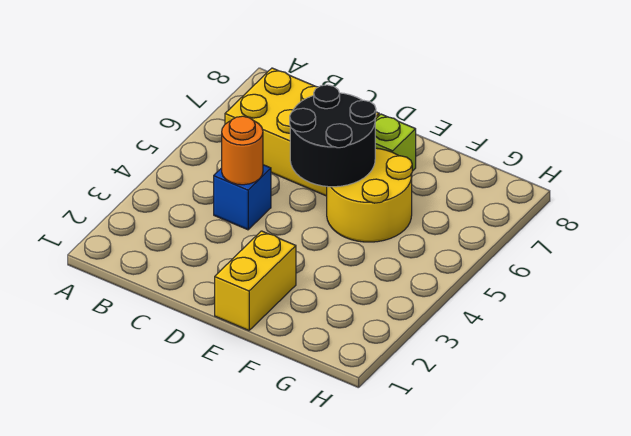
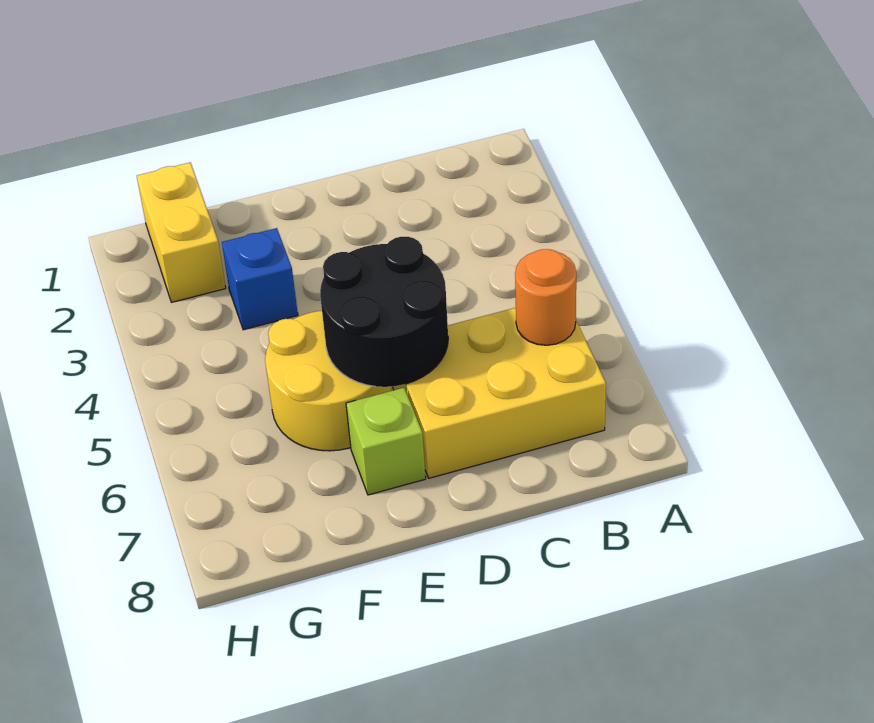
blue brick C4 level 1 -> blue brick F3 level 1
orange round brick C4 level 2 -> orange round brick B6 level 2
yellow brick E1:E2 level 1 -> yellow brick G1:G2 level 1

